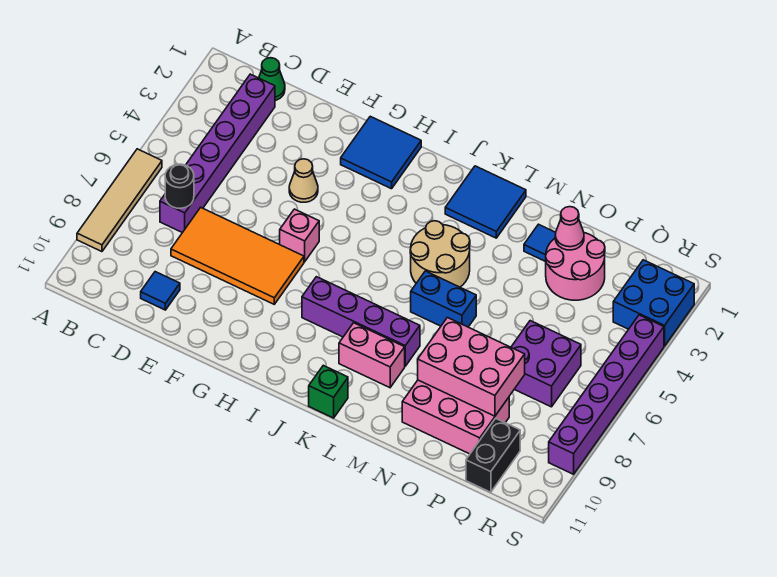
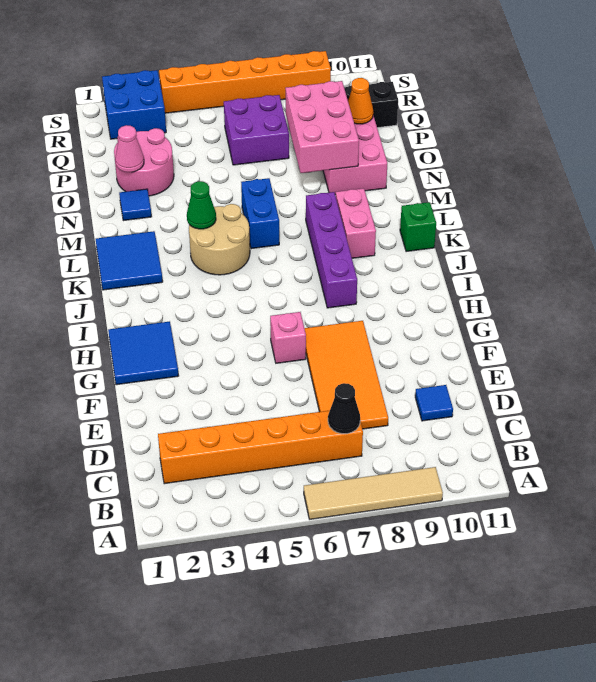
green cone C1 level 1 -> green cone L4 level 2
purple brick C2:C7 level 1 -> orange brick C2:C7 level 1
black round brick C7 level 2 -> black cone C7 level 2
tan cone F4 level 1 -> none
none -> orange cone P10 level 2
purple brick S4:S9 level 1 -> orange brick S4:S9 level 1

